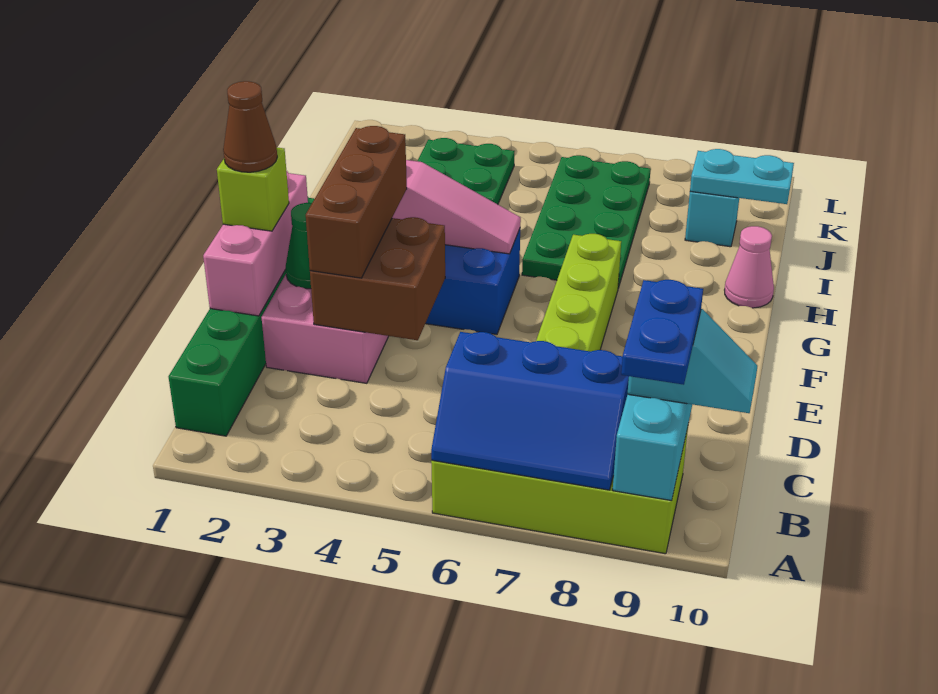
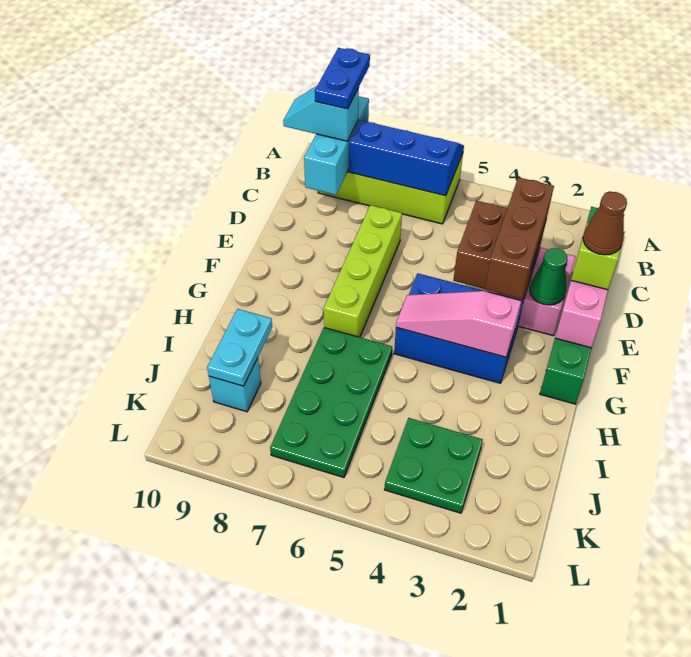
pink cone H10 level 1 -> none
cyan plate J9:J10 level 2 -> cyan plate I9:J9 level 2

